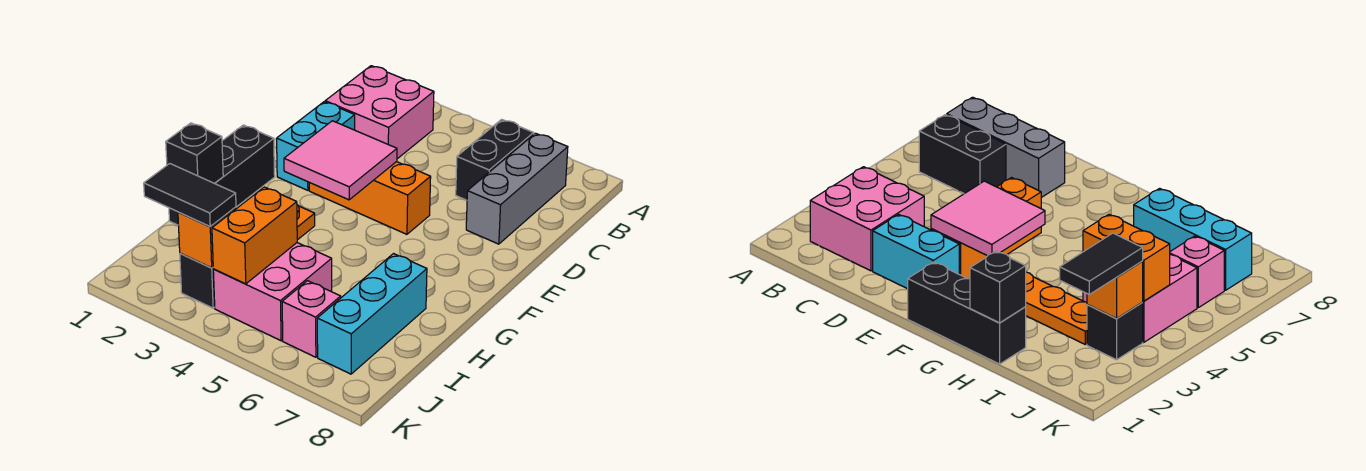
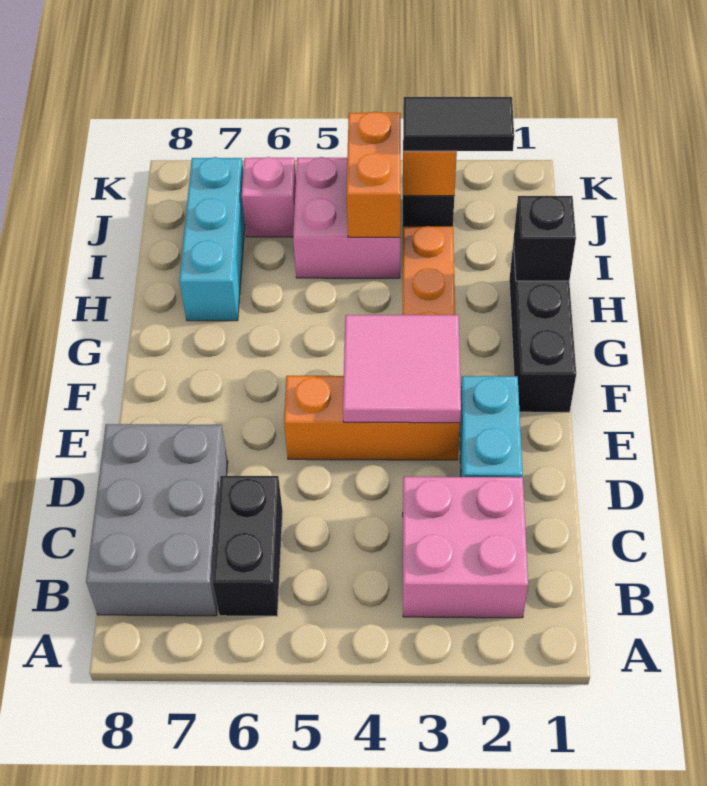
grey brick B7:D7 level 1 -> grey brick B7:D8 level 1

